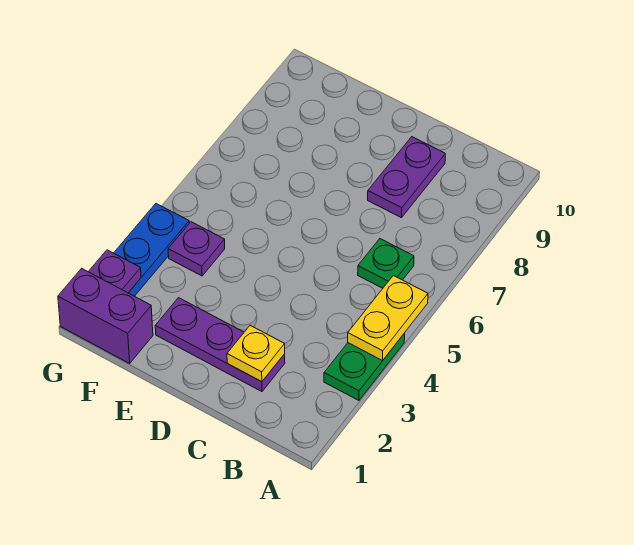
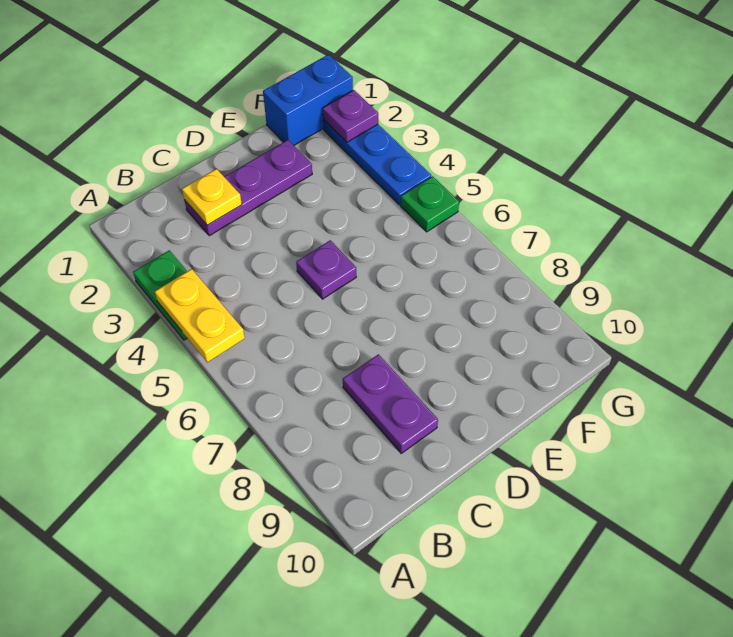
green plate B6 level 1 -> green plate G5 level 1
purple brick F1:G1 level 1 -> blue brick F1:G1 level 1
purple plate F4 level 1 -> purple plate D5 level 1

